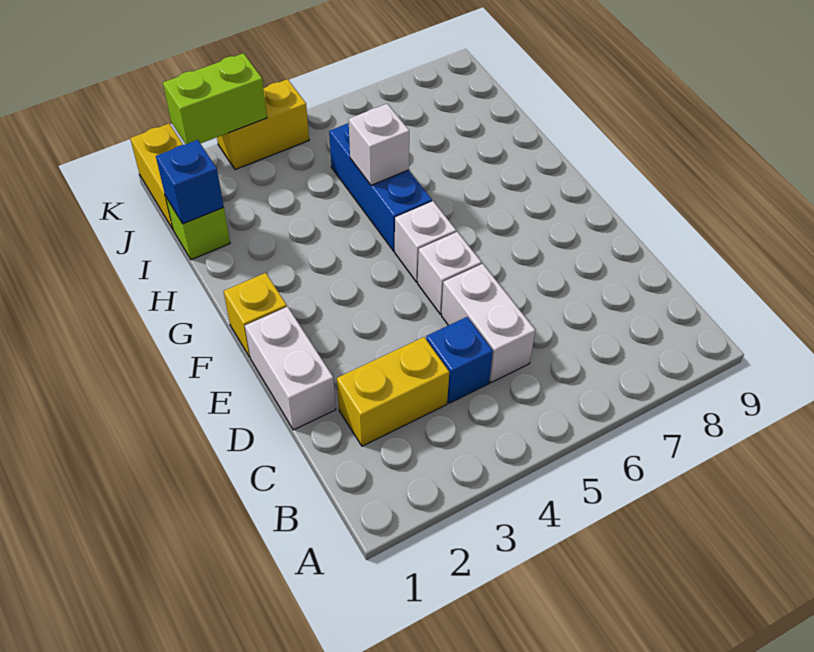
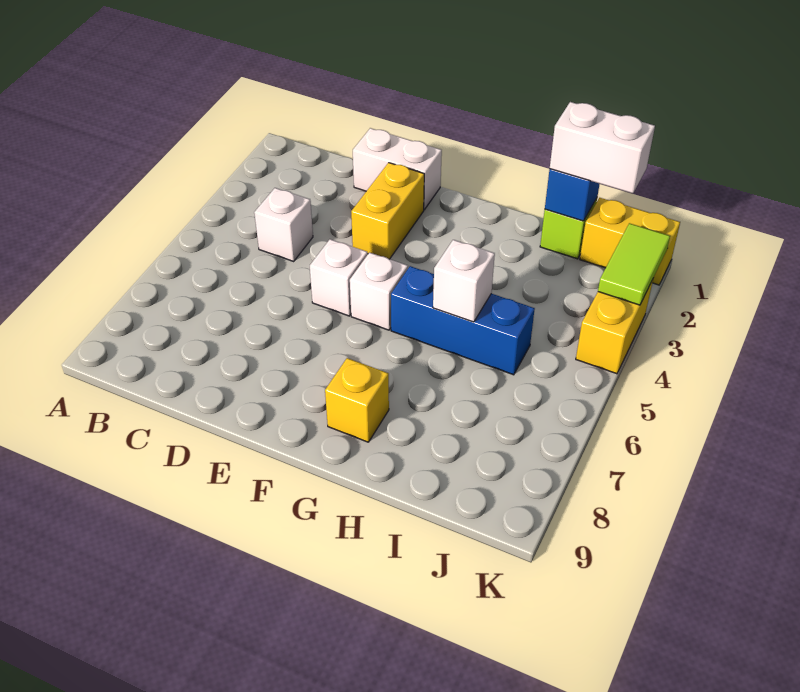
yellow brick C2:C3 level 1 -> yellow brick E2:E3 level 1
blue brick C4 level 1 -> white brick C4 level 1
white brick C5:D5 level 1 -> white brick I1:J1 level 3
yellow brick F1 level 1 -> yellow brick G8 level 1
lime brick K2:K3 level 2 -> lime tile K2:K3 level 2

